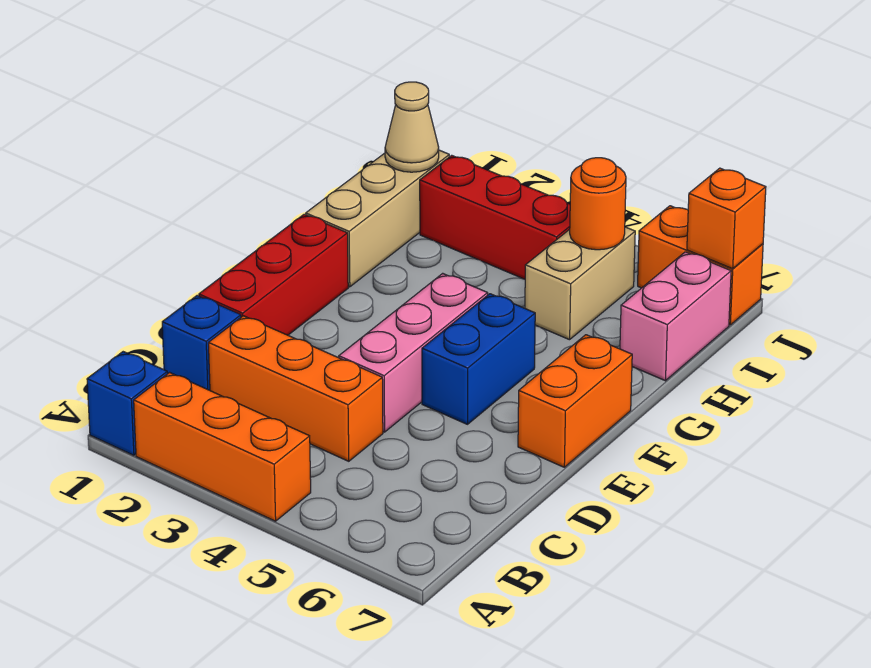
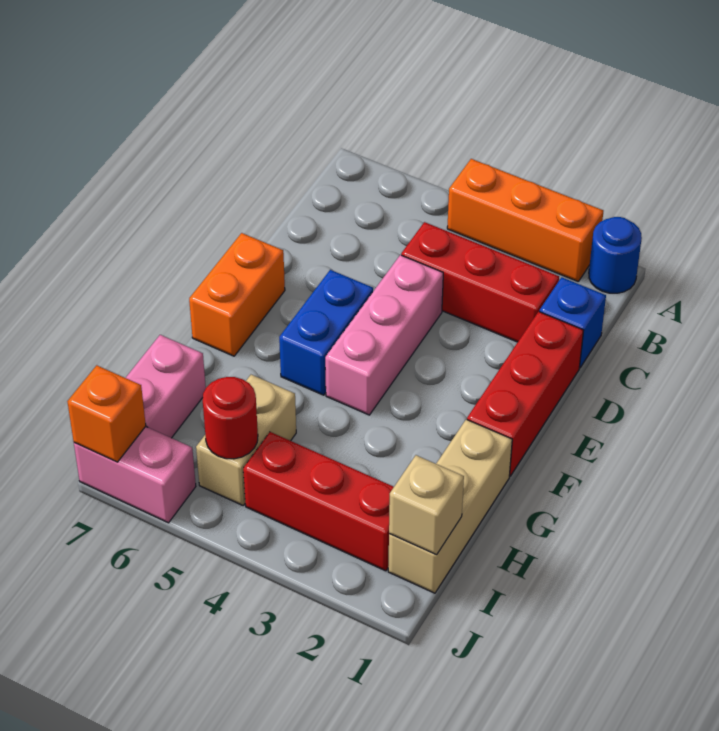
blue brick A1 level 1 -> blue round brick A1 level 1
orange brick C2:C4 level 1 -> red brick C2:C4 level 1
tan cone I1 level 2 -> tan brick I1 level 2
orange round brick I5 level 2 -> red round brick I5 level 2
orange brick J6:J7 level 1 -> pink brick J6:J7 level 1

